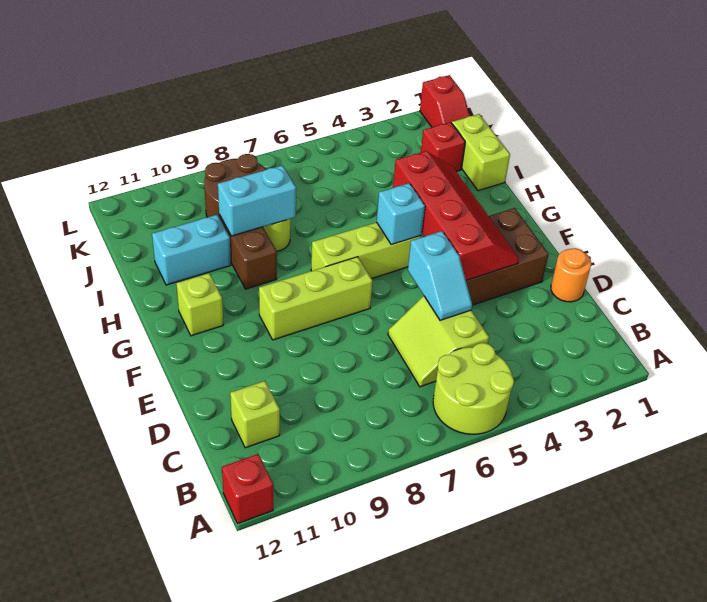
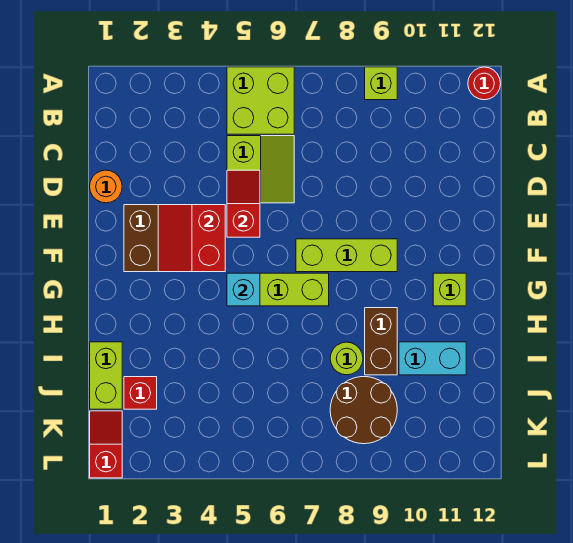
lime round brick A5:B6 level 1 -> lime brick A5:B6 level 1
red brick A12 level 1 -> red round brick A12 level 1
lime brick C11 level 1 -> lime brick A9 level 1
cyan slope D5:E5 level 2 top E -> red slope D5:E5 level 2 top E
red slope E3:H4 level 2 top 4 -> red slope E3:F4 level 2 top 4
cyan brick I8:I9 level 2 -> none

